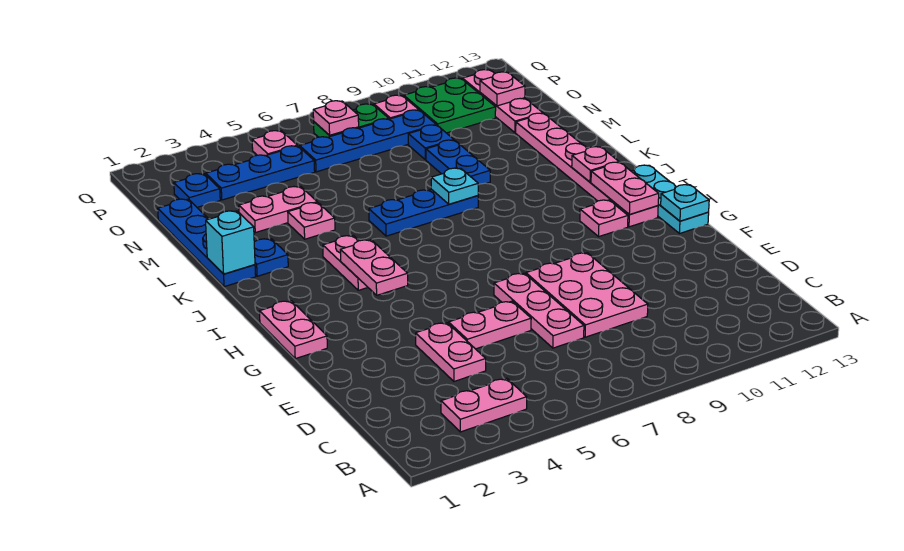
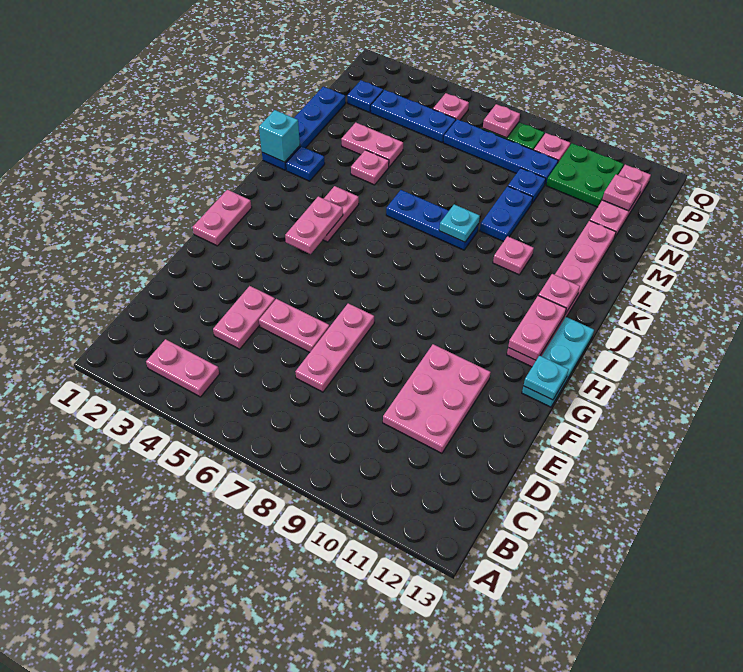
pink plate D8:F9 level 1 -> pink plate D10:F11 level 1
pink plate H11 level 1 -> pink plate K10 level 1

